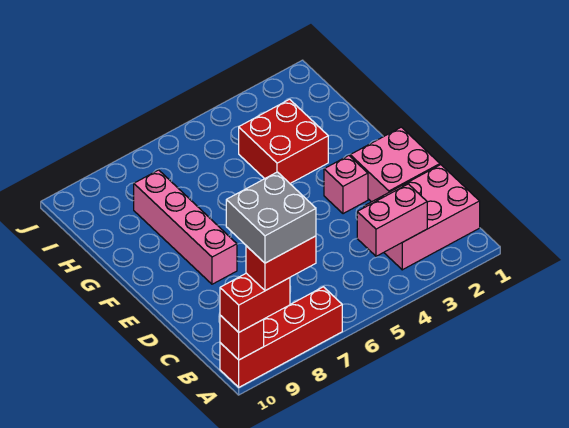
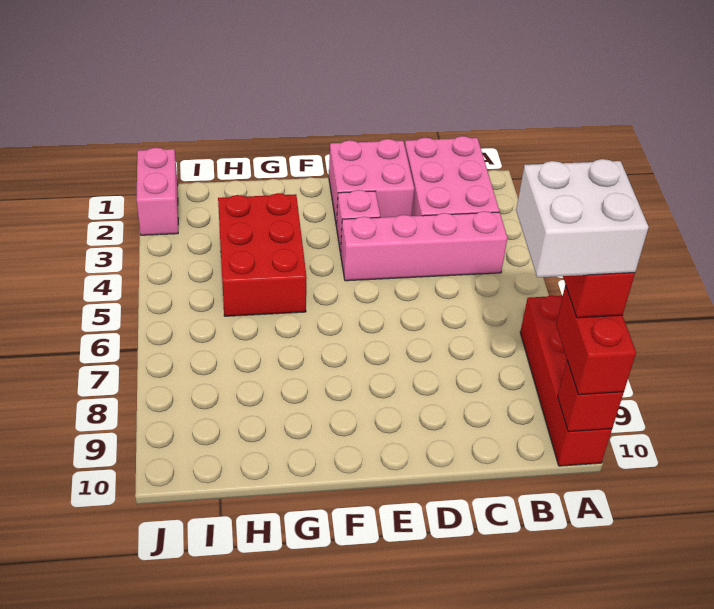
grey brick A8:B9 level 5 -> white brick A8:B9 level 5
pink brick B3:B4 level 2 -> pink brick J1:J2 level 1
pink brick E8:H8 level 1 -> pink brick B4:E4 level 1
red brick G3:H4 level 1 -> red brick G3:H5 level 1

